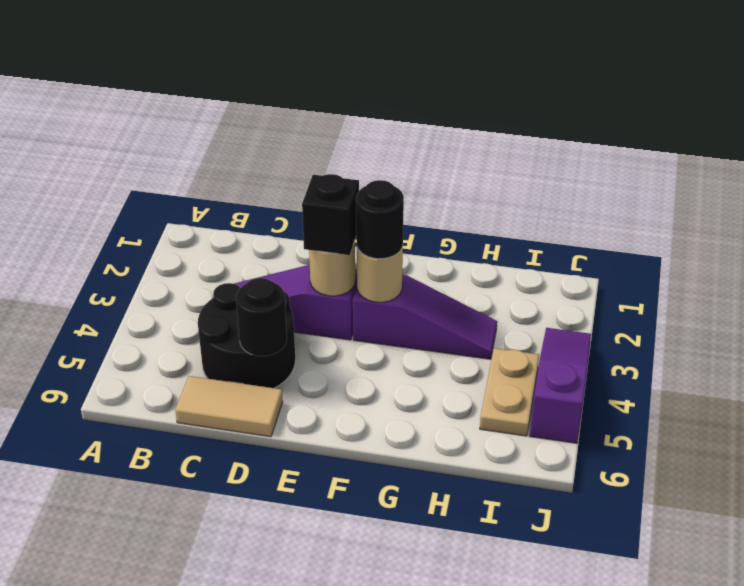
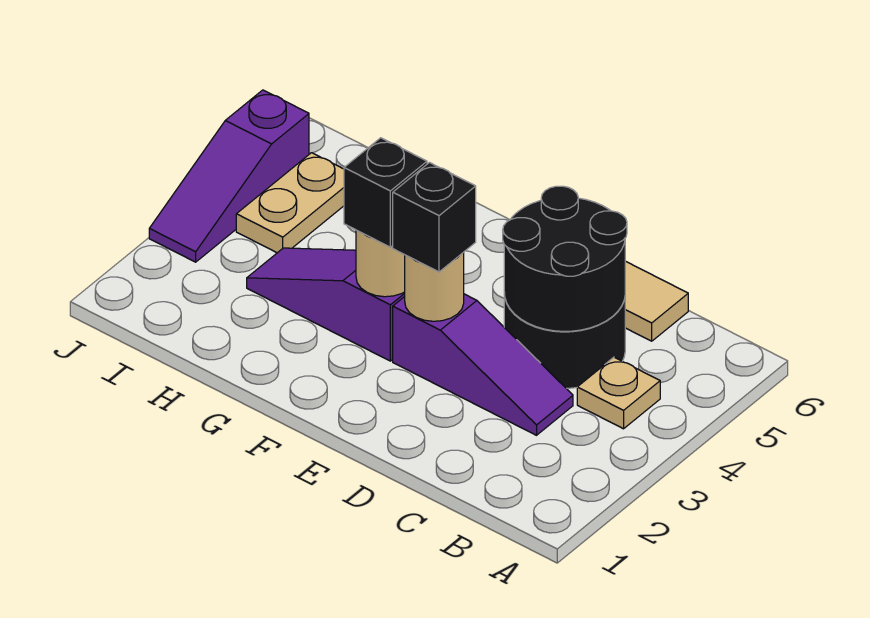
none -> tan plate B4 level 1
black round brick D5 level 2 -> black round brick C4:D5 level 2
black round brick F3 level 3 -> black brick F3 level 3

